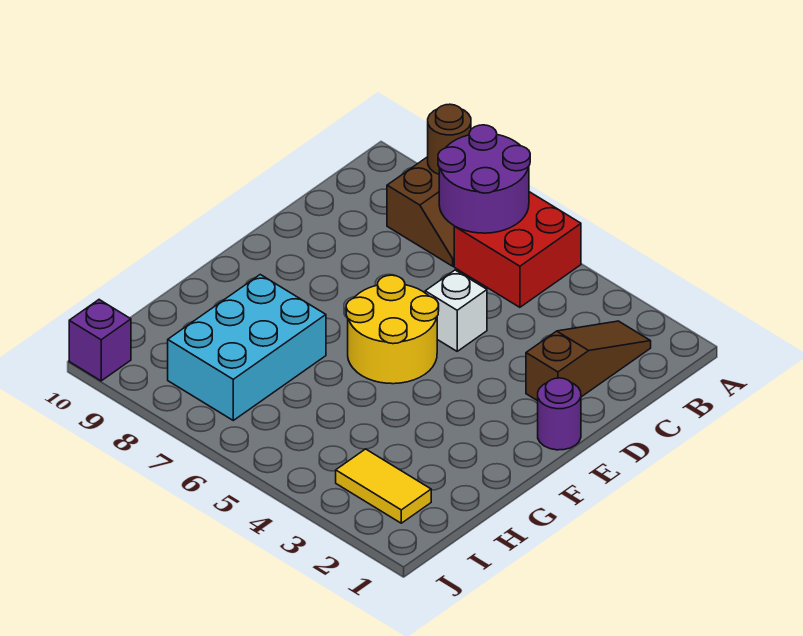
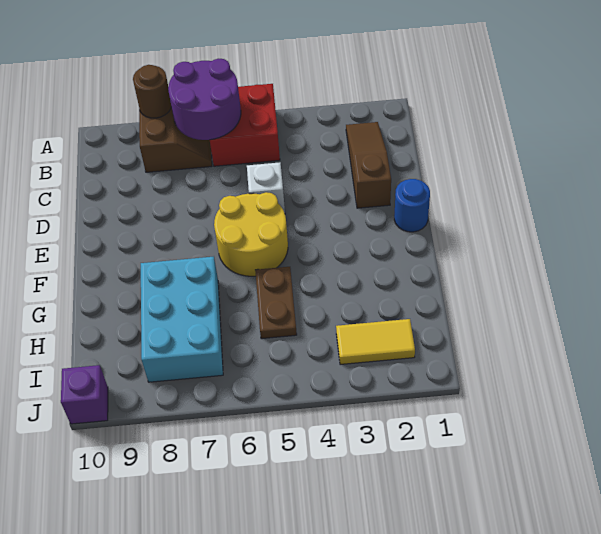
purple round brick E1 level 1 -> blue round brick E1 level 1
none -> brown plate G5:H5 level 1

